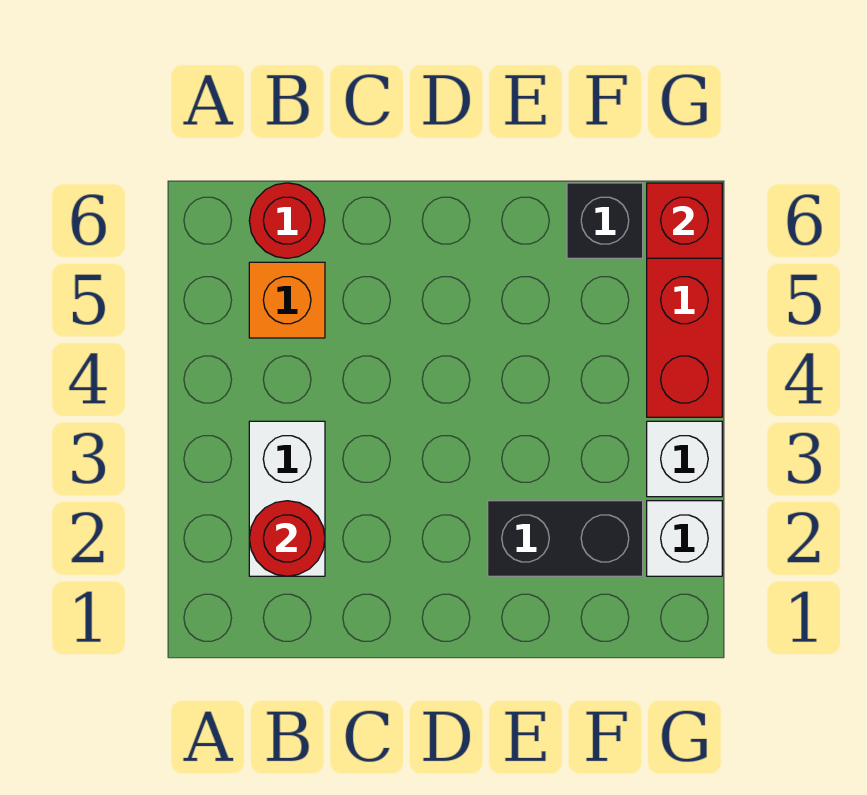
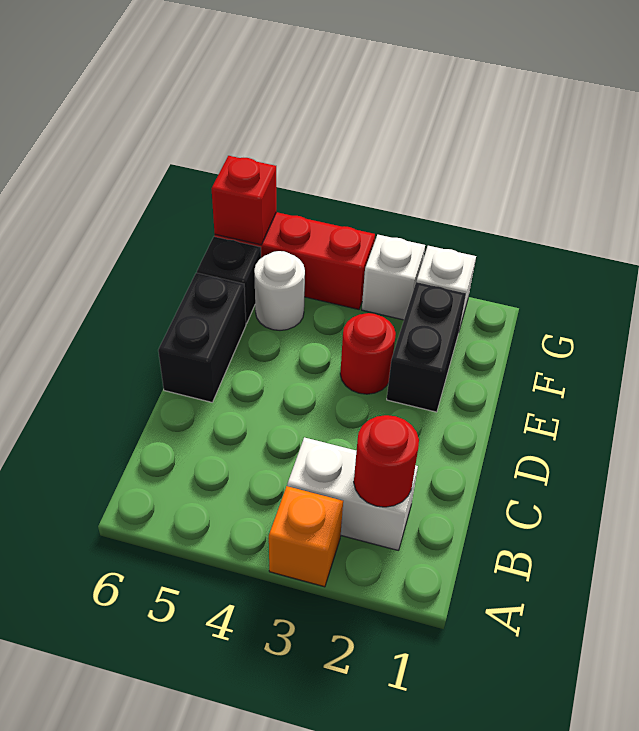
orange brick B5 level 1 -> orange brick A3 level 1
red round brick B6 level 1 -> red round brick E3 level 1
none -> black brick D6:E6 level 1
none -> white round brick F5 level 1

